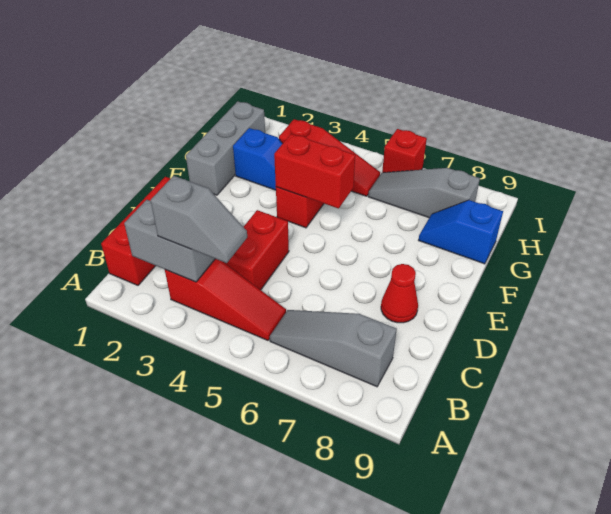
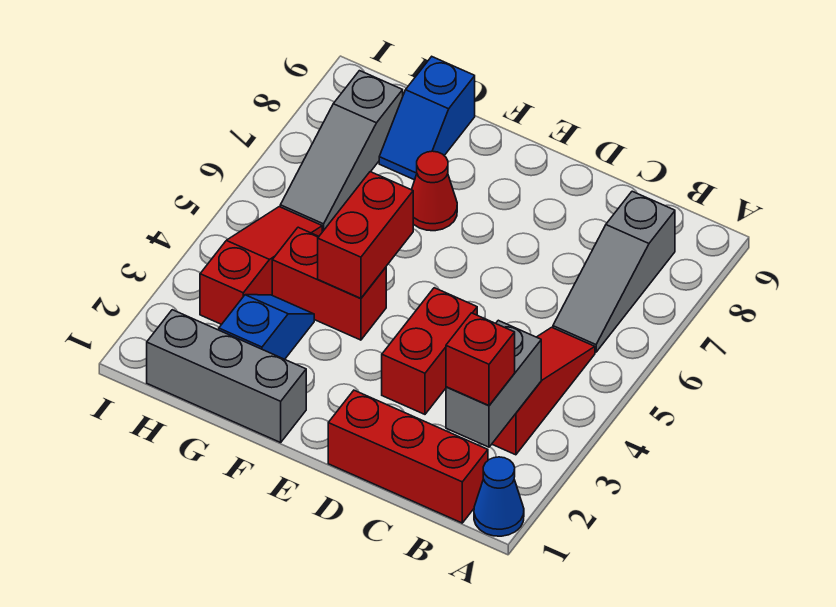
none -> blue cone A1 level 1
grey slope B3:B4 level 3 top 3 -> none
red brick C4:D4 level 1 -> red brick D3:D4 level 1
red cone D8 level 1 -> red cone F7 level 1
red brick I6 level 1 -> red brick B2 level 3

